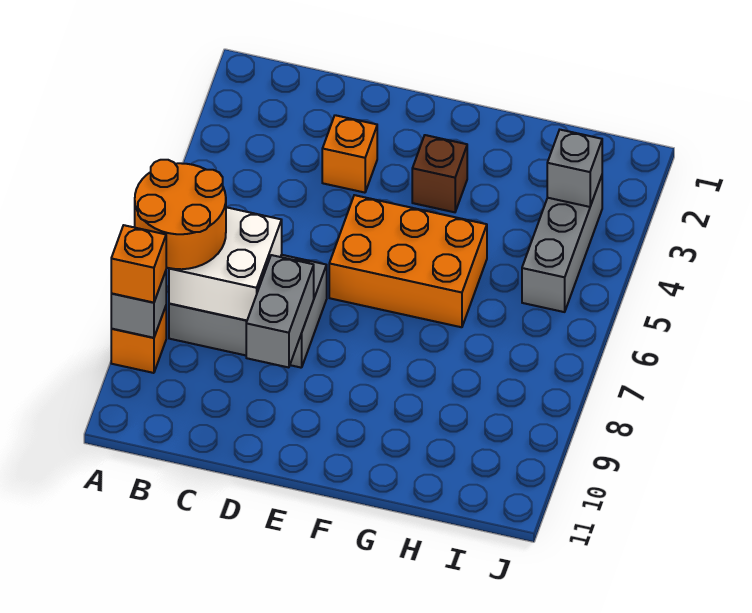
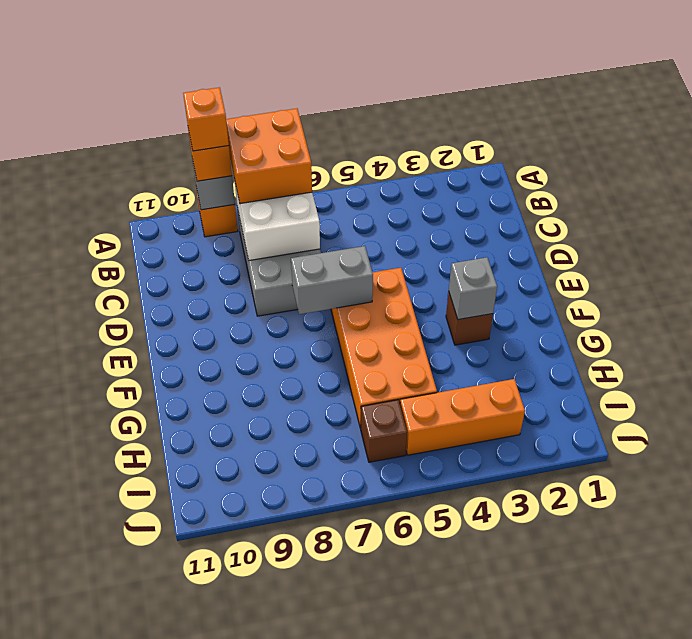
orange round brick A7:B8 level 3 -> orange brick A7:B8 level 3
orange brick D3 level 1 -> orange brick A9 level 4
grey brick D8:D9 level 2 -> grey brick E6:E7 level 2
orange brick E5:G6 level 1 -> orange brick E5:H6 level 1
grey brick I3:I5 level 1 -> orange brick I3:I5 level 1
grey brick I3 level 2 -> grey brick F3 level 2
none -> brown brick I6 level 1

